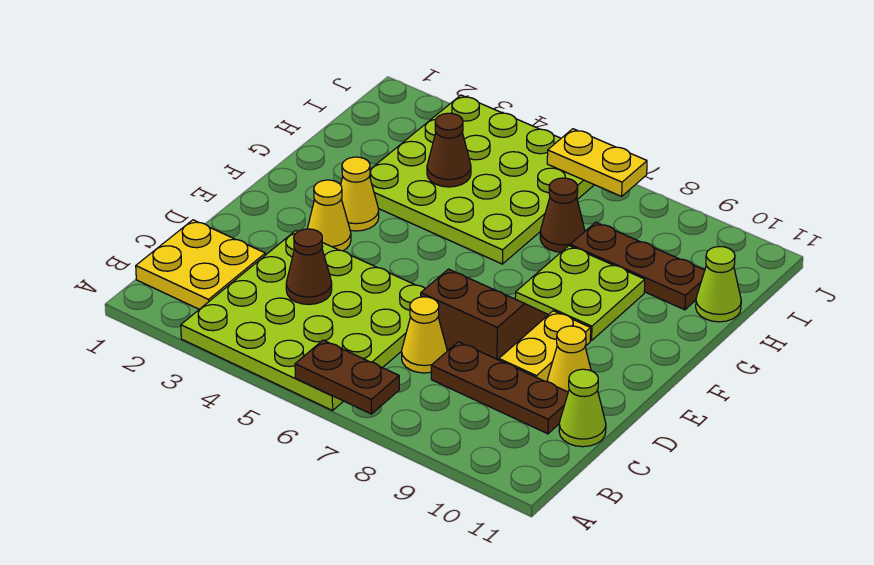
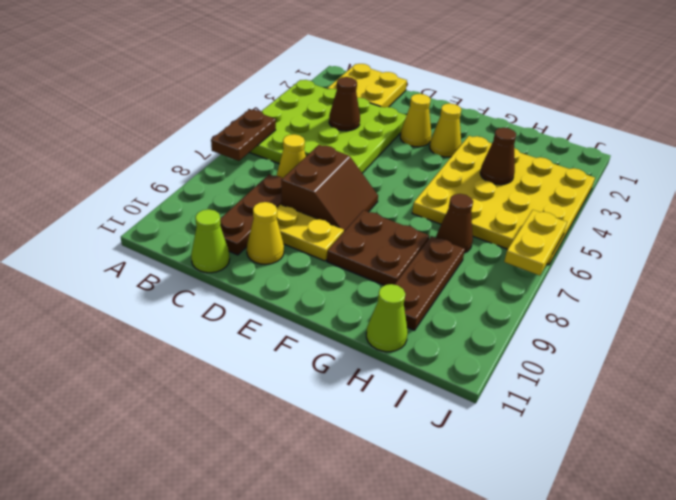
lime plate F8:G9 level 1 -> brown plate F8:G9 level 1
lime plate G3:J6 level 1 -> yellow plate G3:J6 level 1

